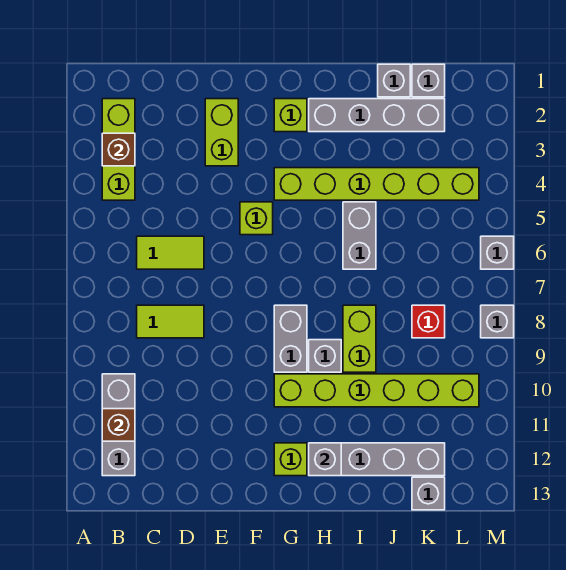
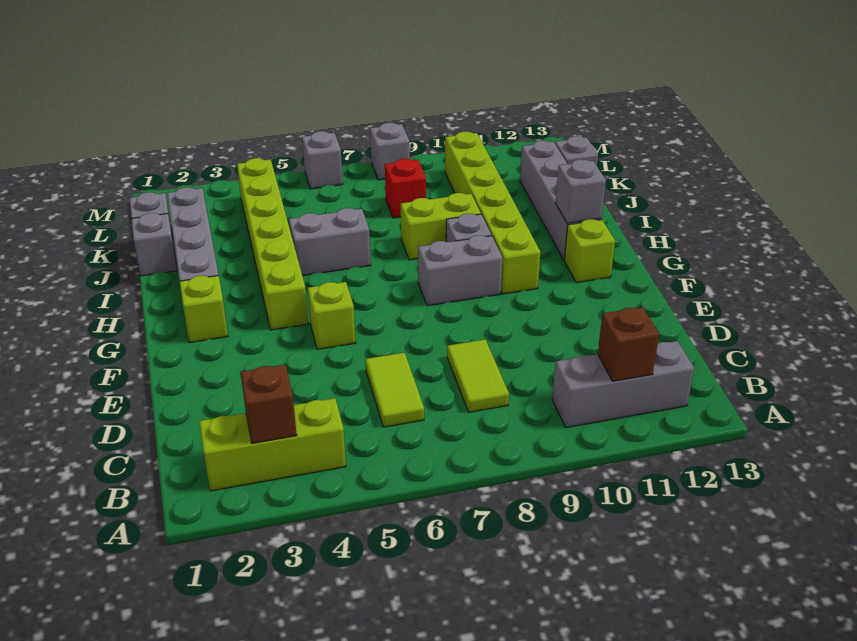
lime brick E2:E3 level 1 -> none

